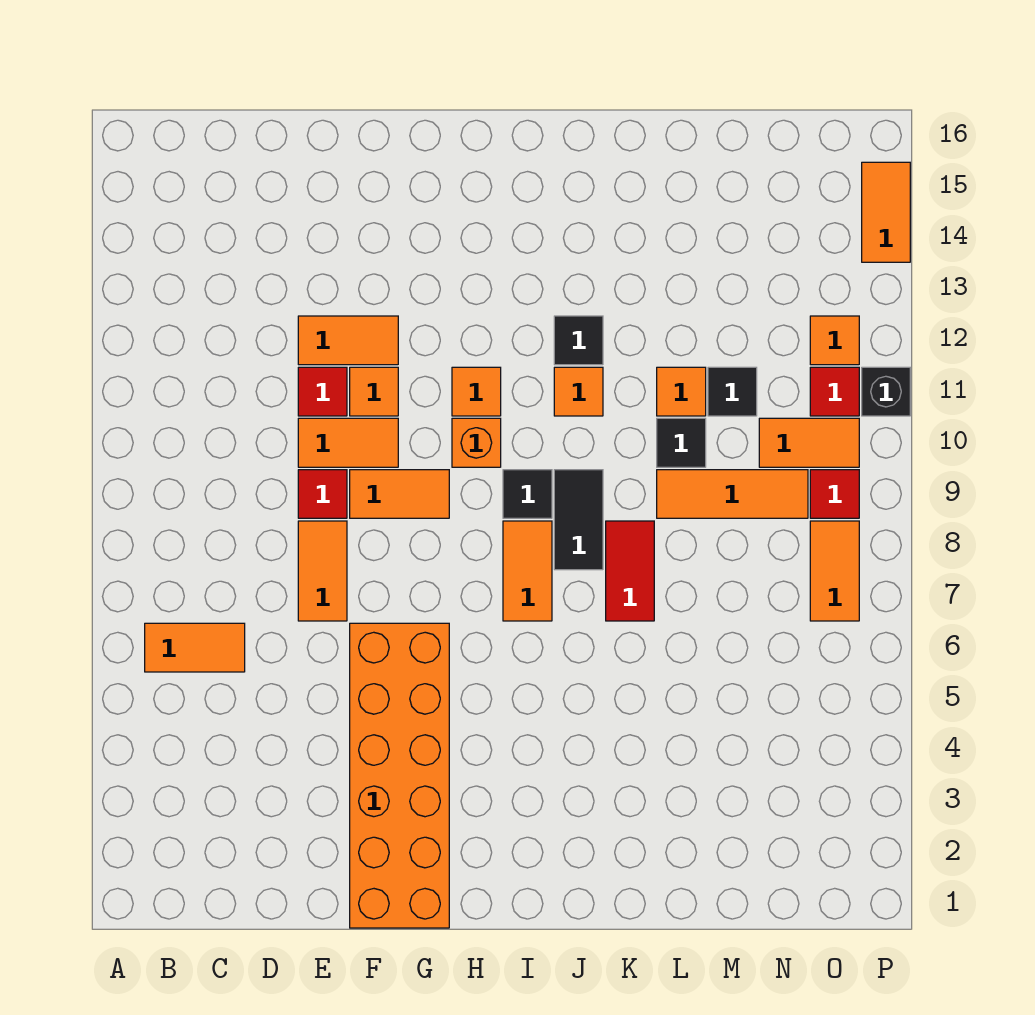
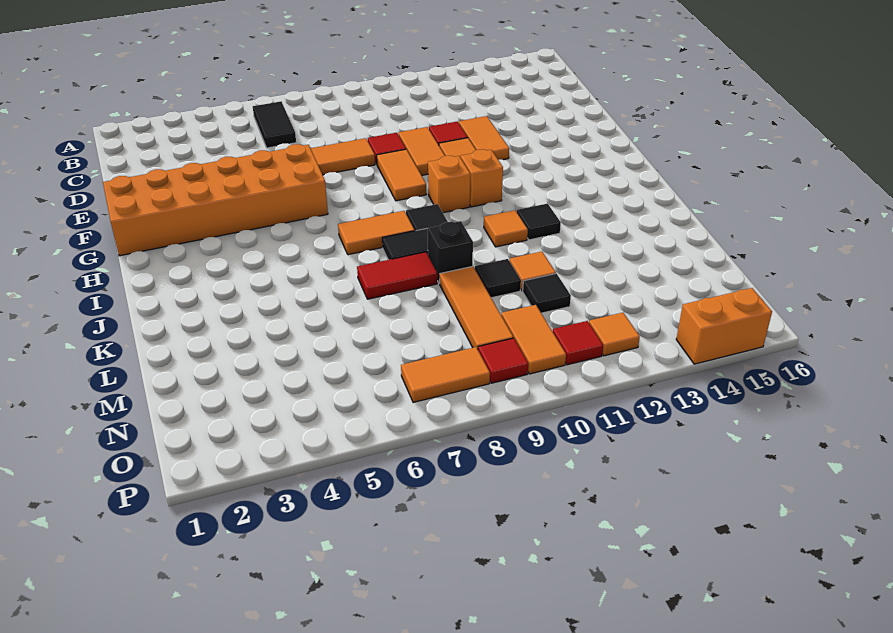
orange tile B6:C6 level 1 -> black tile B6:C6 level 1
orange tile H11 level 1 -> orange brick H11 level 1
black brick P11 level 1 -> black brick K9 level 1
orange tile P14:P15 level 1 -> orange brick P14:P15 level 1

